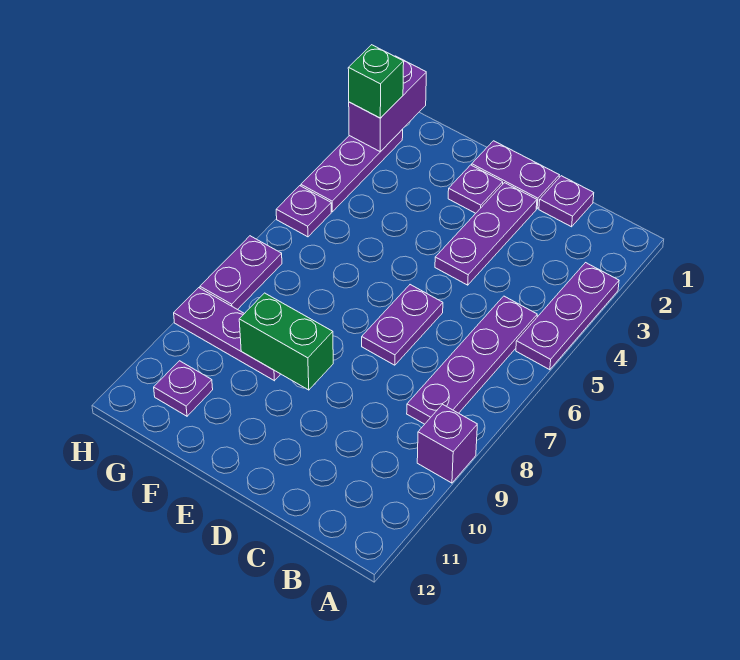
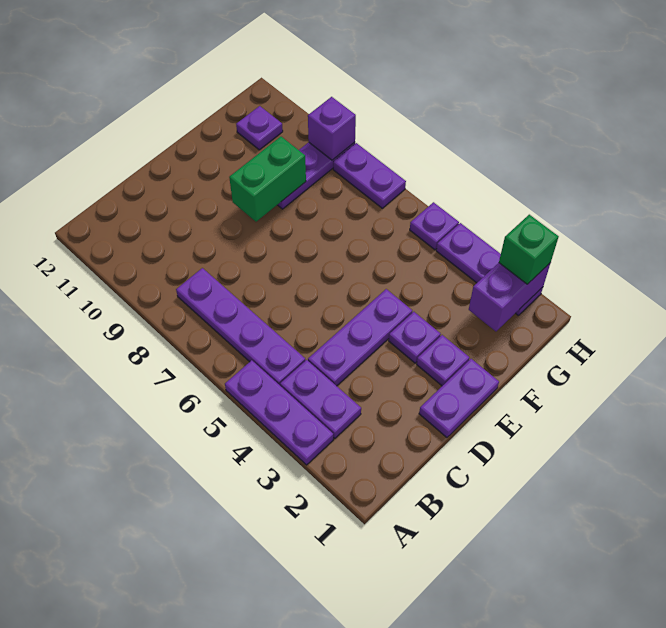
purple brick A9 level 1 -> purple brick H9 level 2
purple plate C1 level 1 -> purple plate E3 level 1
purple plate D2:D4 level 1 -> purple plate C4:E4 level 1
purple plate D6:D7 level 1 -> purple plate B3:B4 level 1
purple brick H1:H2 level 2 -> purple brick G2:H2 level 2

